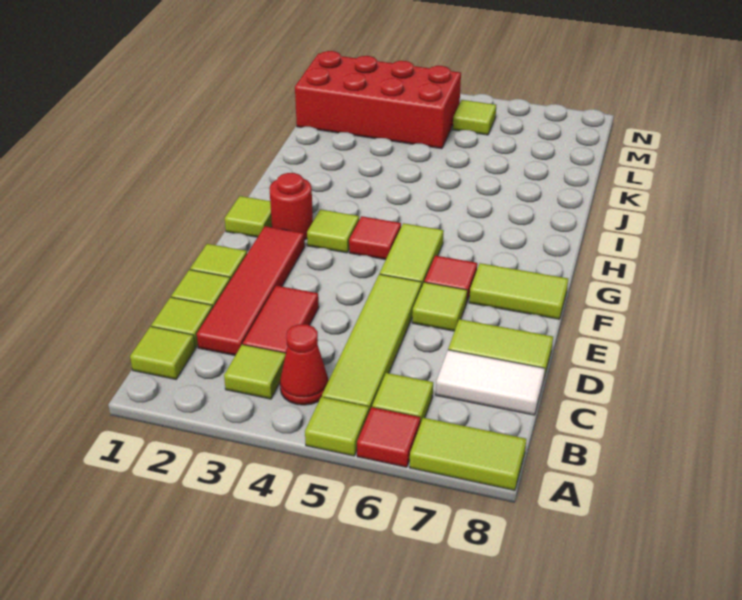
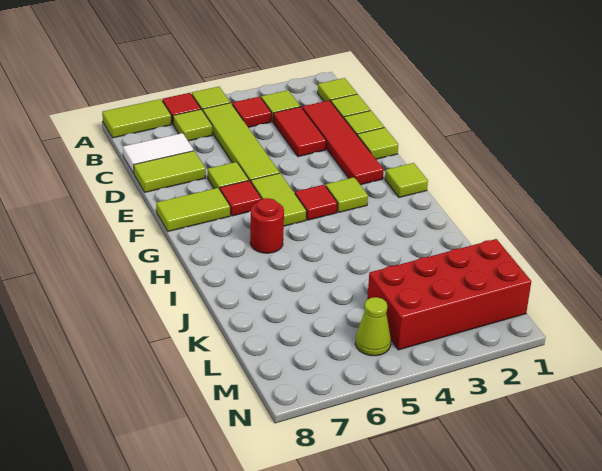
red cone B4 level 1 -> red tile B4 level 1
red round brick G2 level 1 -> red round brick H6 level 1
lime tile M5 level 1 -> lime cone M5 level 1

